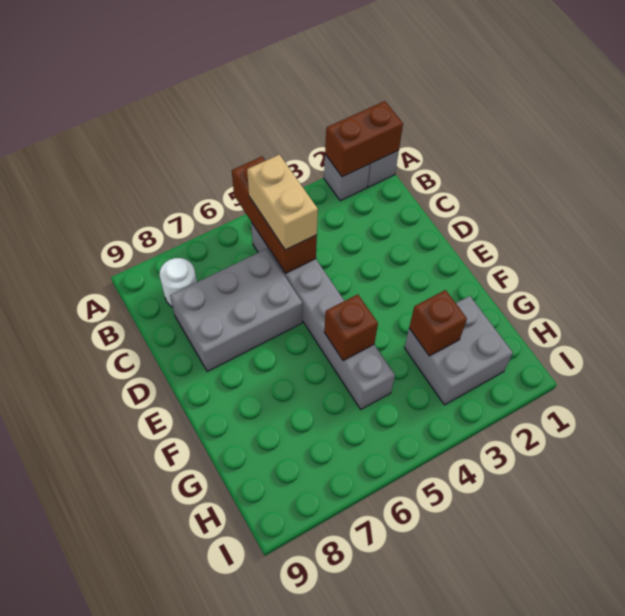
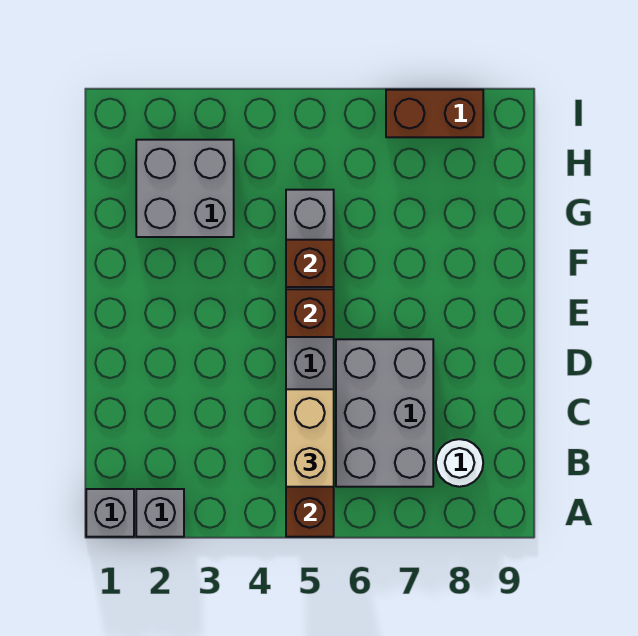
brown brick A1:A2 level 2 -> brown brick I7:I8 level 1
grey brick C6:D8 level 1 -> grey brick B6:D7 level 1
brown brick G3 level 2 -> brown brick E5 level 2

